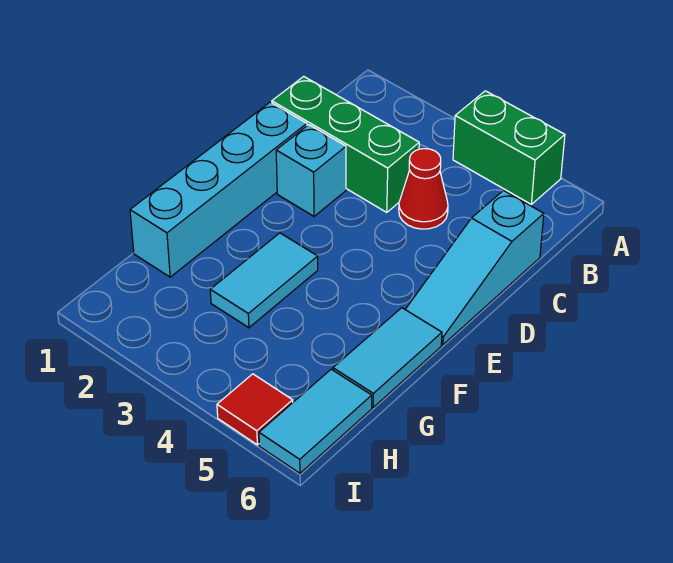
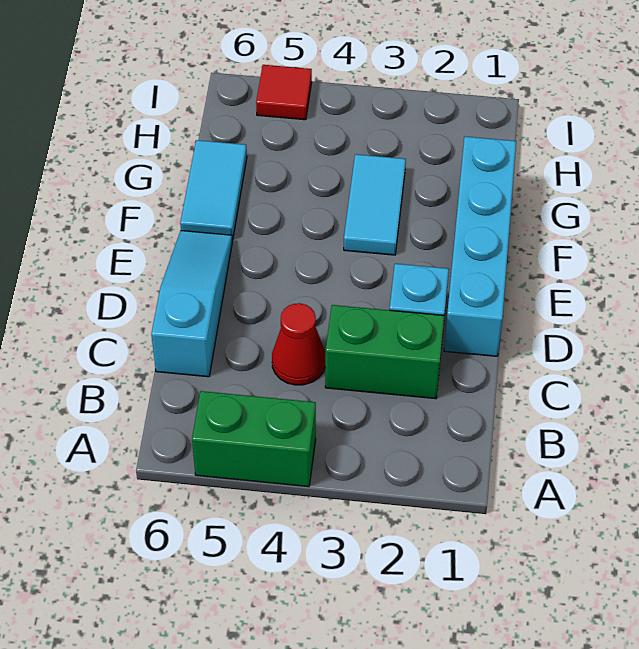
green brick C1:C3 level 1 -> green brick C2:C3 level 1
cyan tile H6:I6 level 1 -> none

